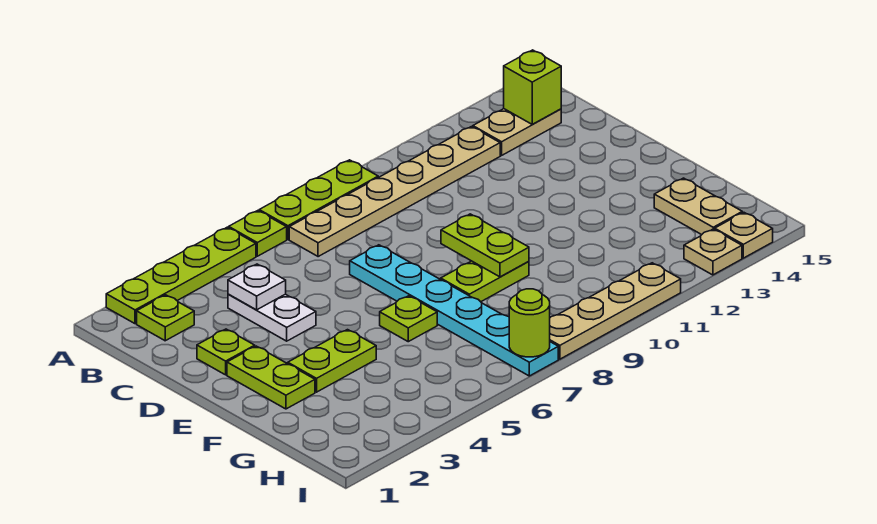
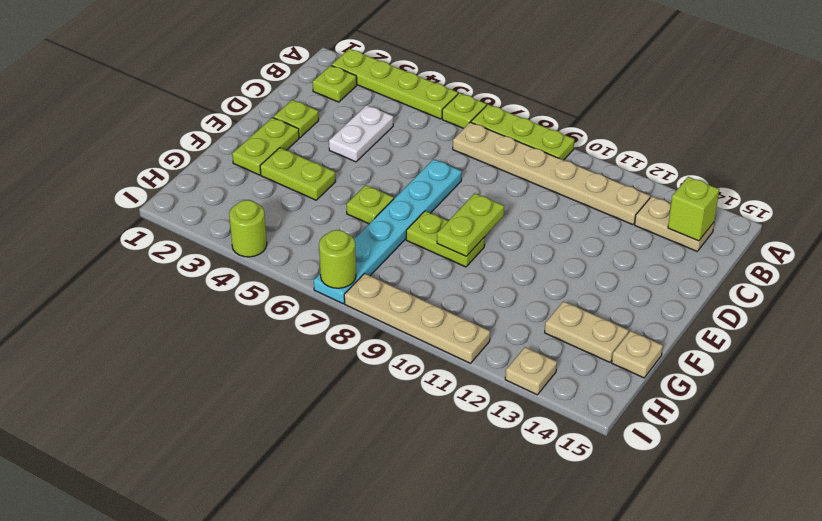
white plate C4 level 2 -> none
tan plate G14:H14 level 1 -> tan plate G13:G14 level 1
none -> lime round brick I4 level 1
tan plate I14 level 1 -> tan plate G15 level 1

